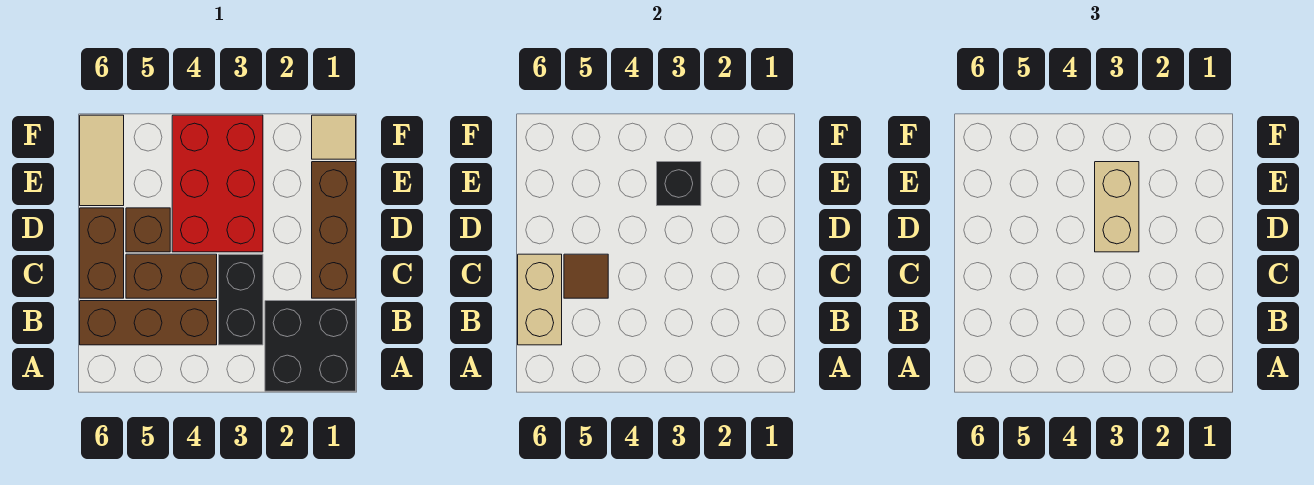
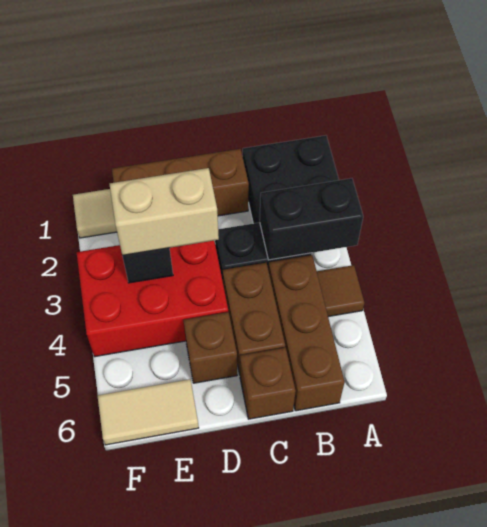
none -> black brick A3:B3 level 2
tan brick B6:C6 level 2 -> none
brown tile C5 level 2 -> brown tile A4 level 1
brown brick C6:D6 level 1 -> brown brick C6 level 1

